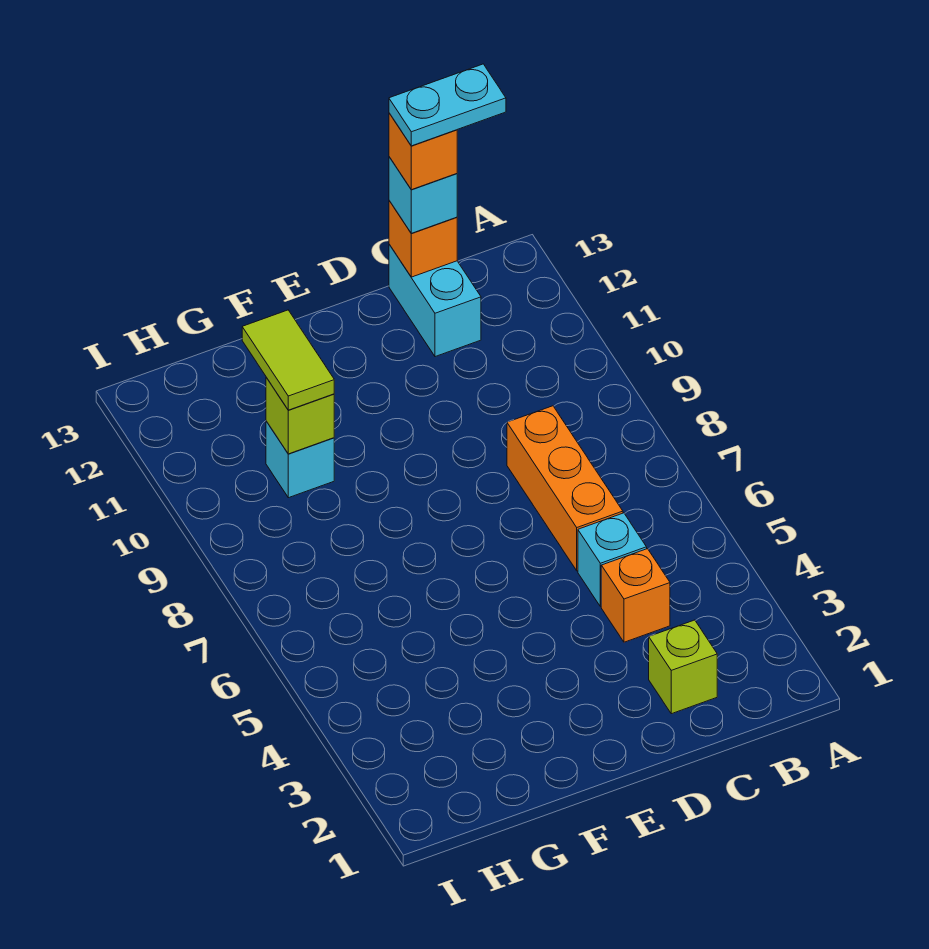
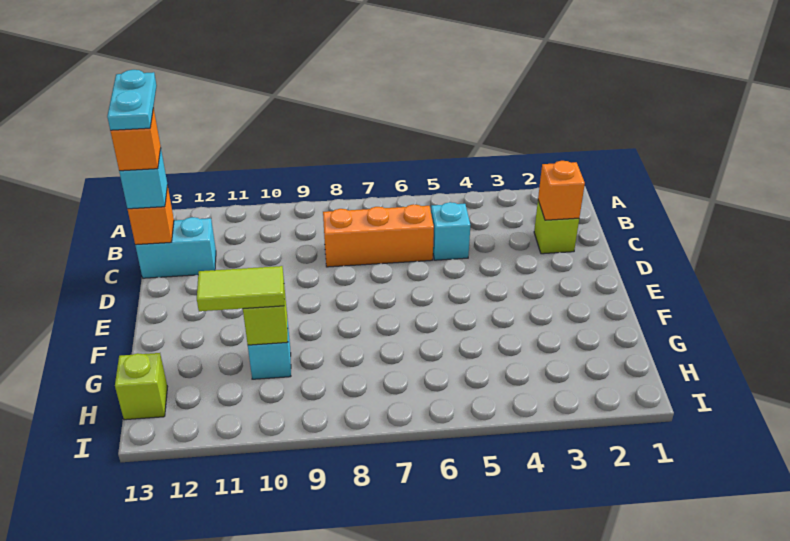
orange brick C4 level 1 -> orange brick C2 level 2
none -> lime brick H13 level 1

